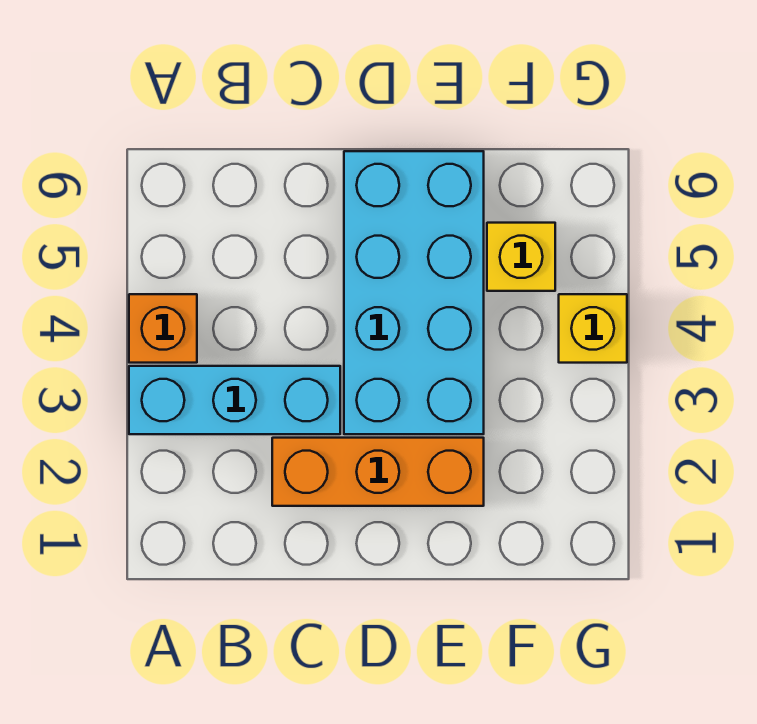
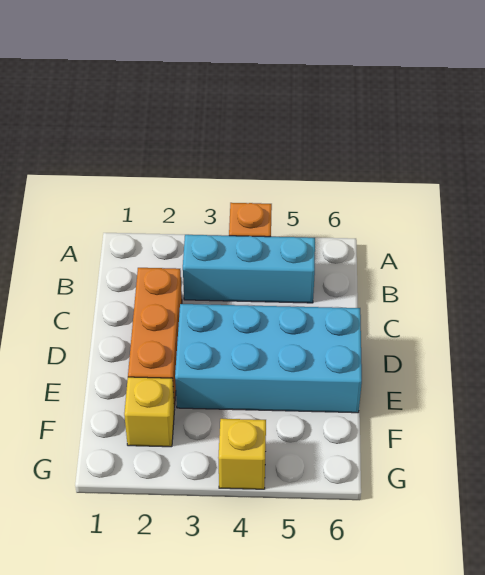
cyan brick A3:C3 level 1 -> cyan brick B3:B5 level 1
yellow brick F5 level 1 -> yellow brick F2 level 1

